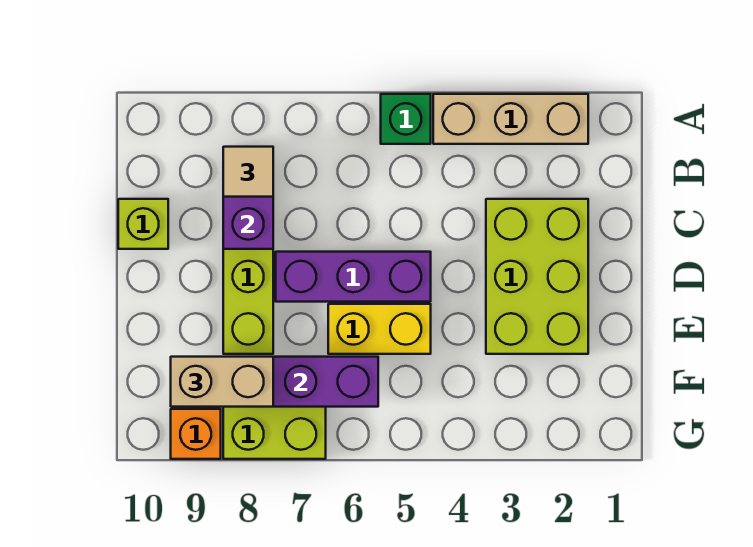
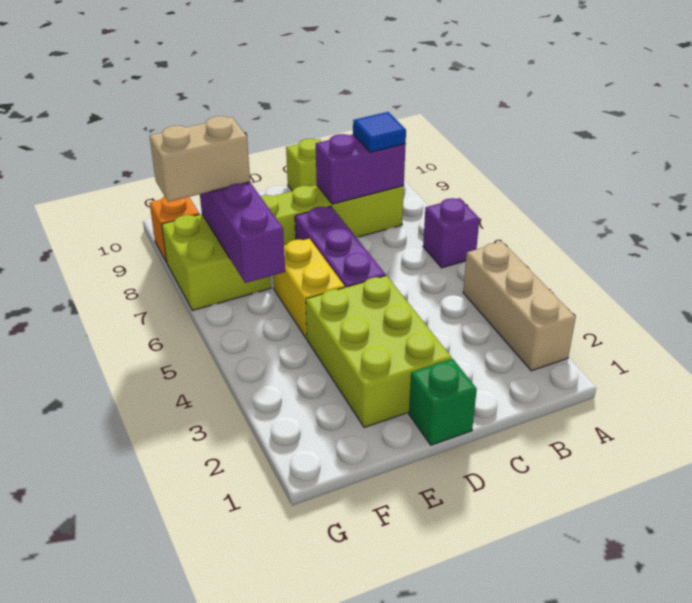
green brick A5 level 1 -> green brick D1 level 1
none -> purple brick A6 level 1
tan tile B8 level 3 -> blue tile B8 level 3
lime brick C2:E3 level 1 -> lime brick D2:E4 level 1
tan brick F8:F9 level 3 -> tan brick F8:G8 level 3

